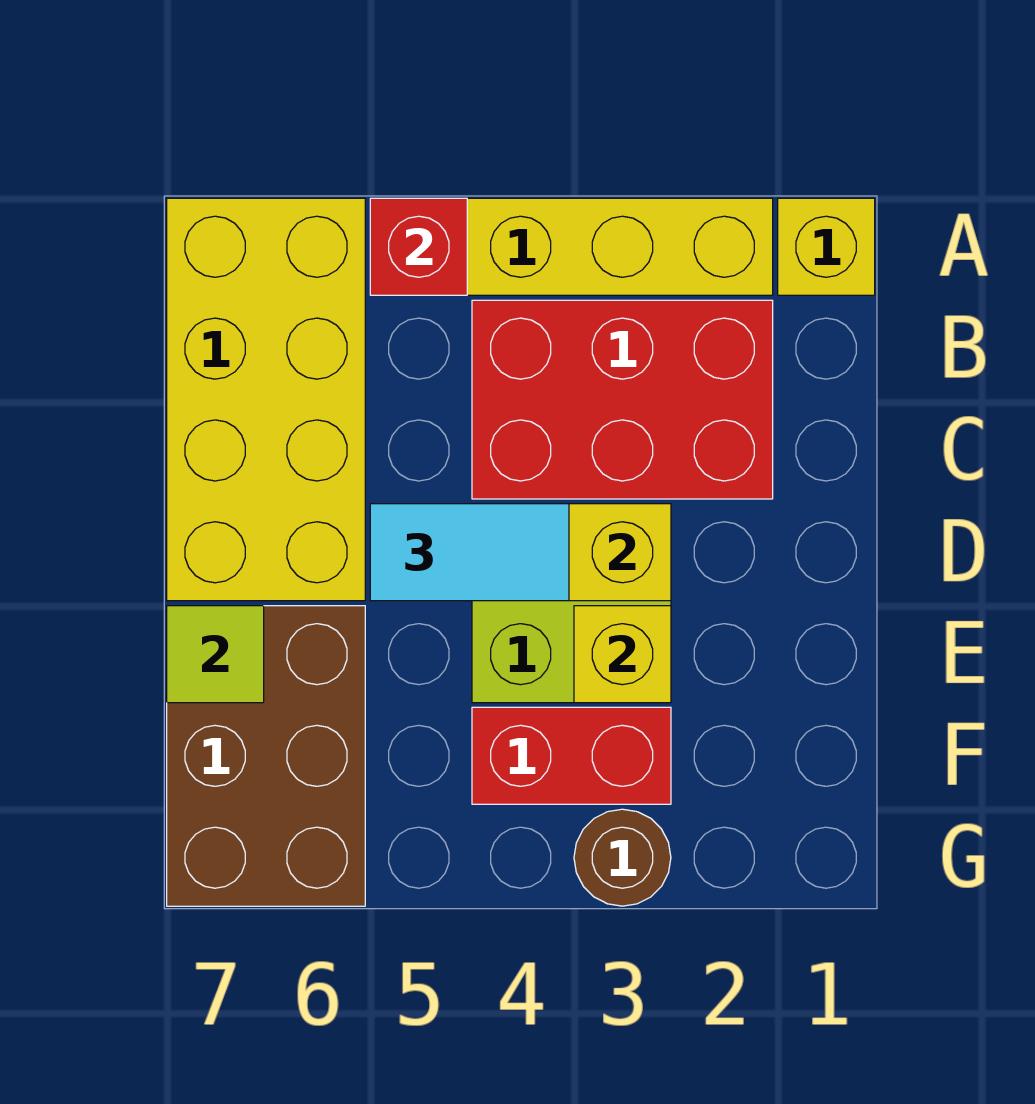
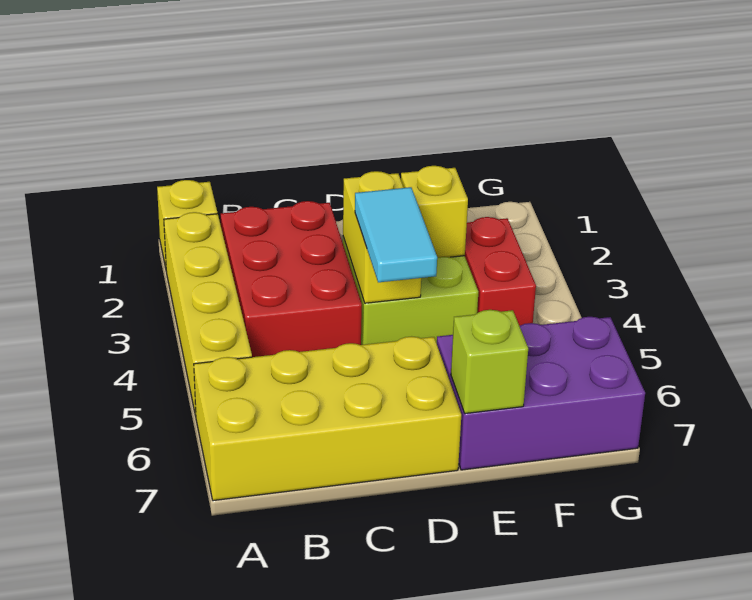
red brick A5 level 2 -> none
brown brick E6:G7 level 1 -> purple brick E6:G7 level 1
lime tile E7 level 2 -> lime brick E7 level 2
brown round brick G3 level 1 -> none

